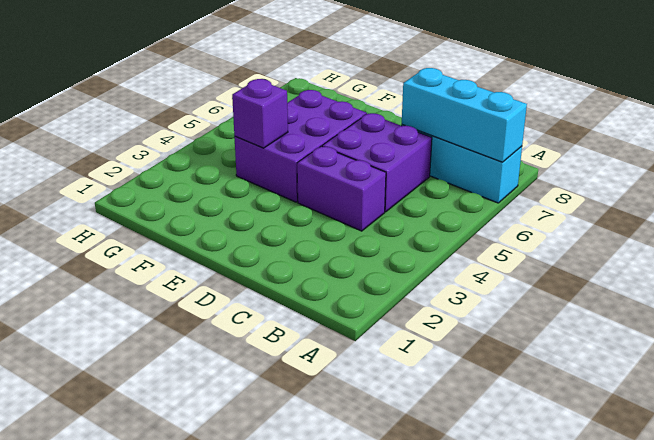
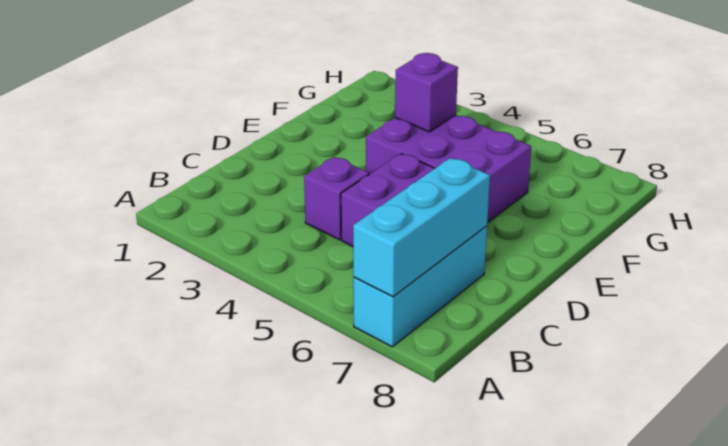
purple brick C4:D4 level 1 -> purple brick C4 level 1

